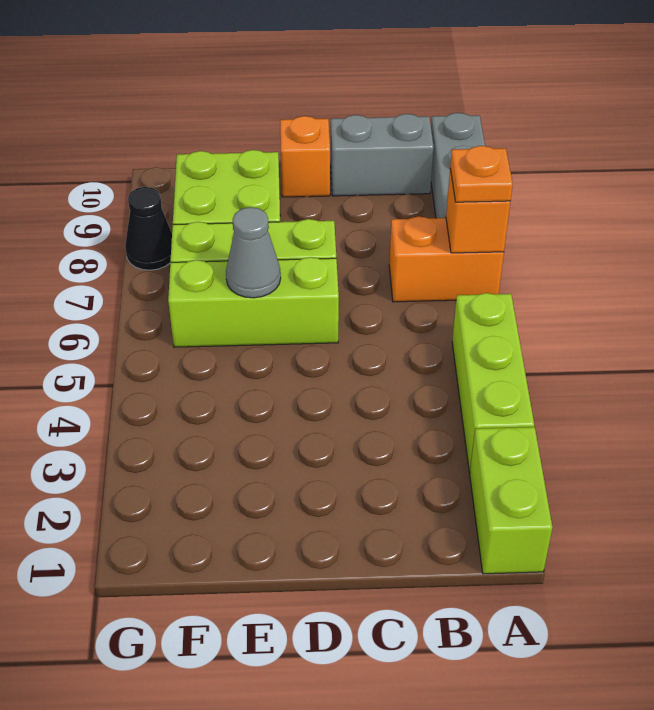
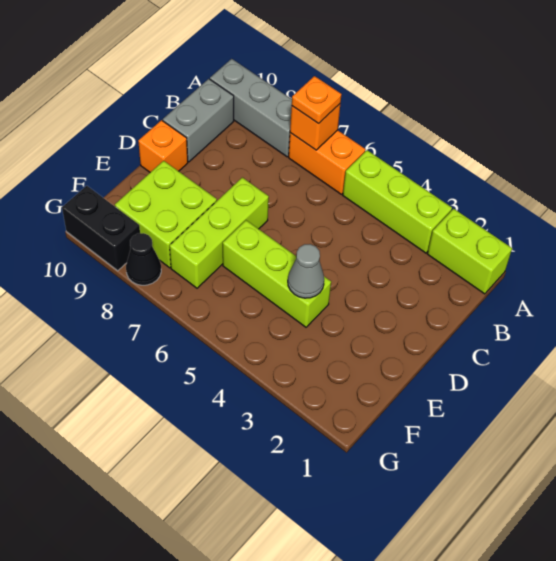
orange brick A7:B7 level 1 -> orange brick A6:A7 level 1
lime brick D6:F6 level 1 -> lime brick E4:E6 level 1
grey cone E6 level 2 -> grey cone E4 level 2
none -> black brick G9:G10 level 1

